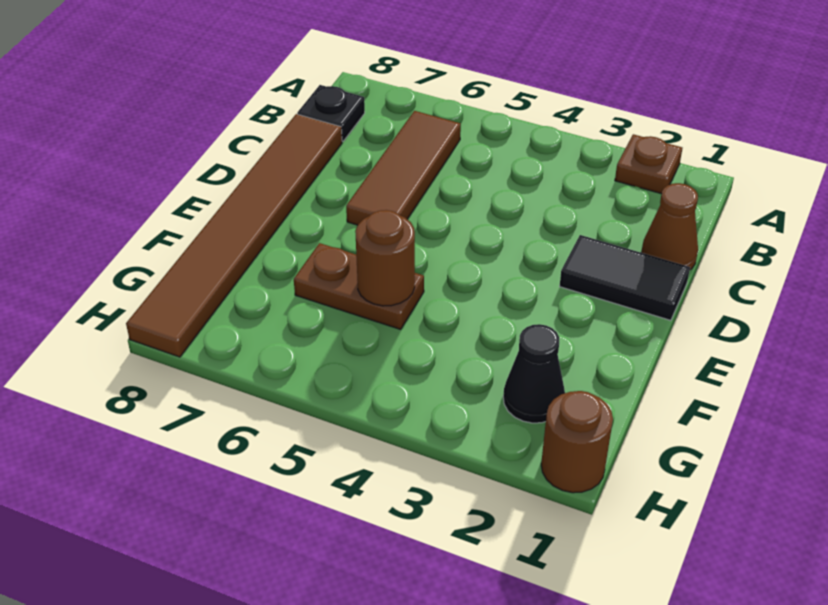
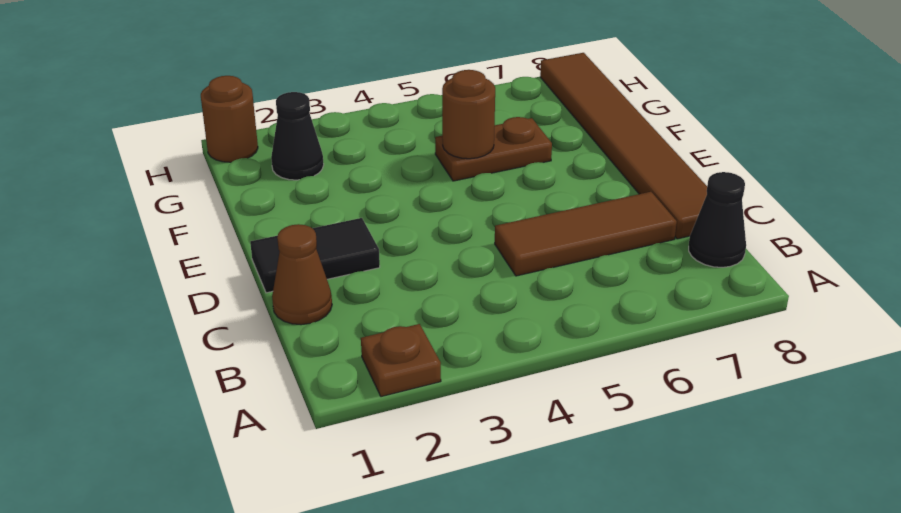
brown tile B6:D6 level 1 -> brown tile C5:C7 level 1
black plate B8 level 1 -> black cone B8 level 1

